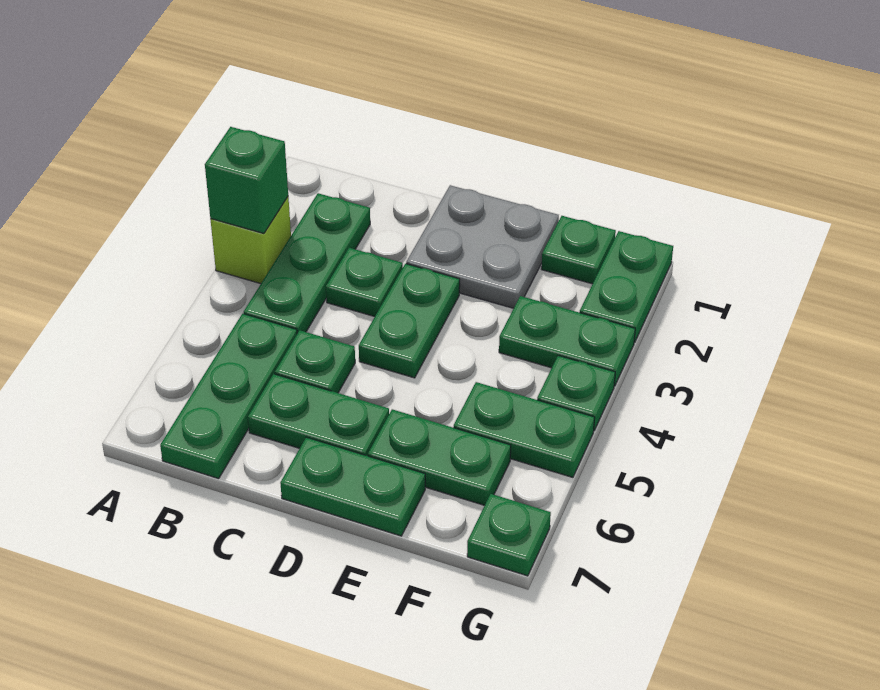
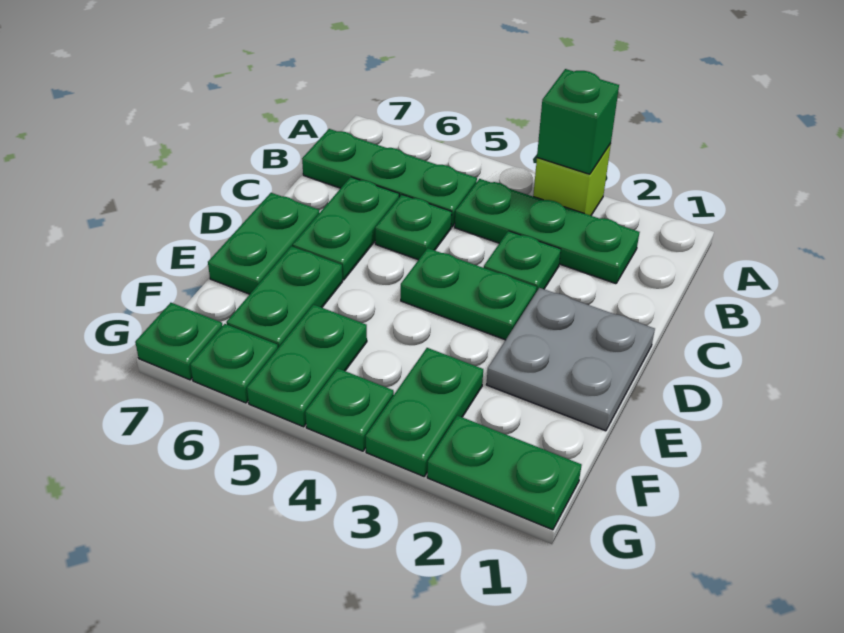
green plate F1 level 1 -> green plate G6 level 1

